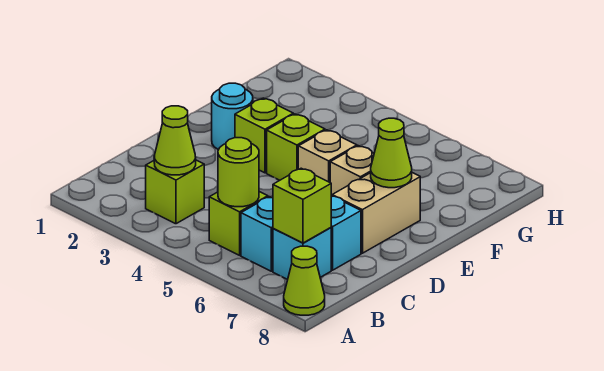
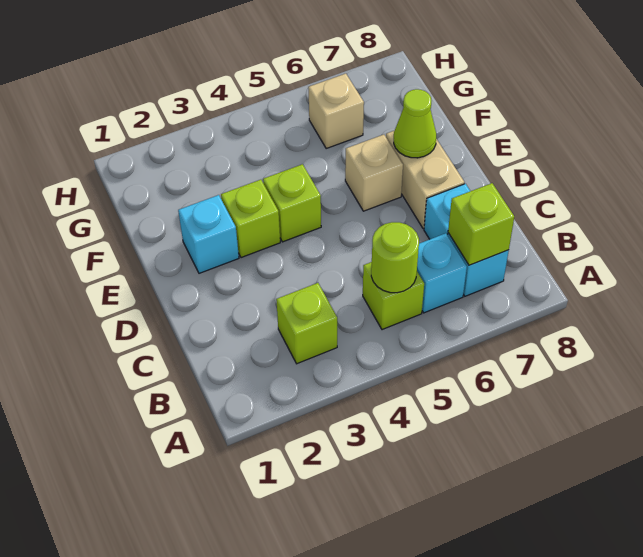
lime cone A8 level 1 -> none
lime cone B3 level 2 -> none
cyan round brick E2 level 1 -> cyan brick E2 level 1
tan brick E5 level 1 -> tan brick G6 level 1

